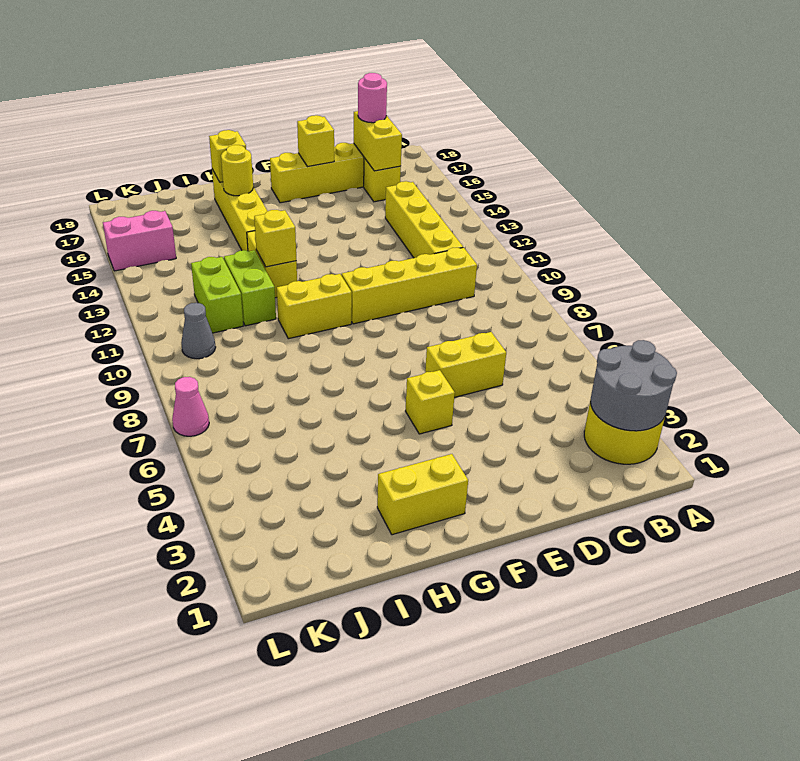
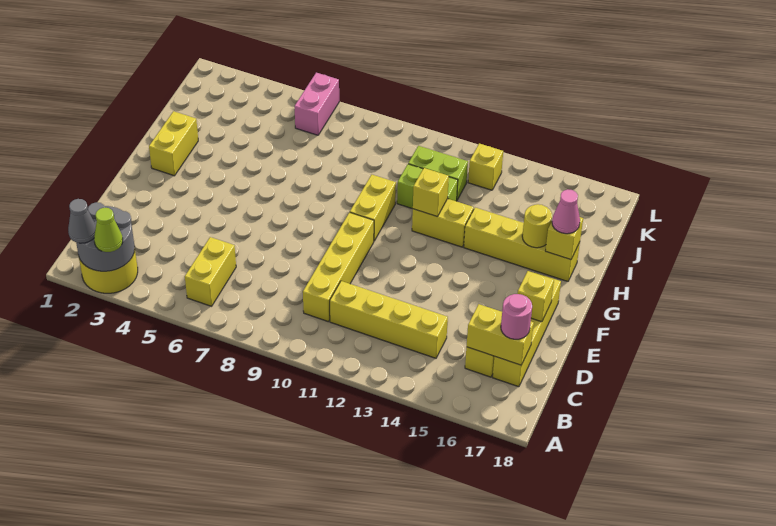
none -> lime cone A3 level 3
yellow brick D6:E6 level 1 -> yellow brick B6:C6 level 1
yellow brick F5 level 1 -> yellow brick K13 level 1
grey cone K10 level 1 -> grey cone A2 level 3
pink brick K15:L15 level 1 -> pink brick K6:L6 level 1
pink cone L7 level 1 -> pink cone H17 level 3

